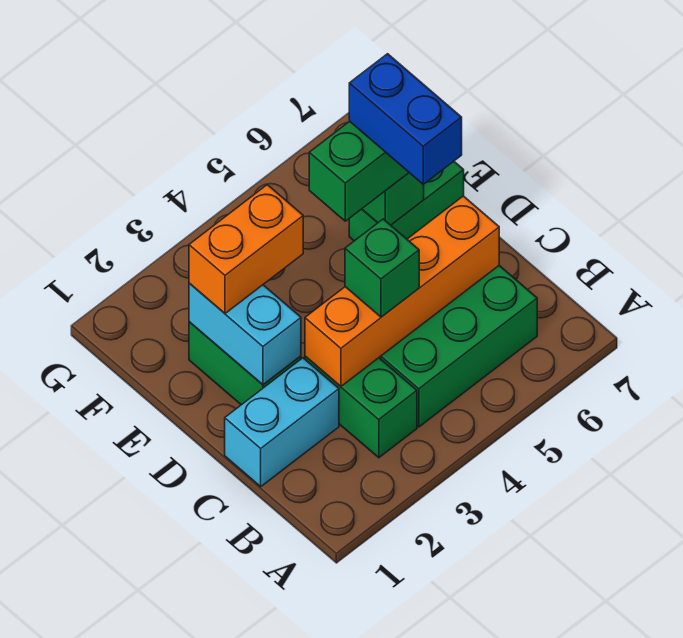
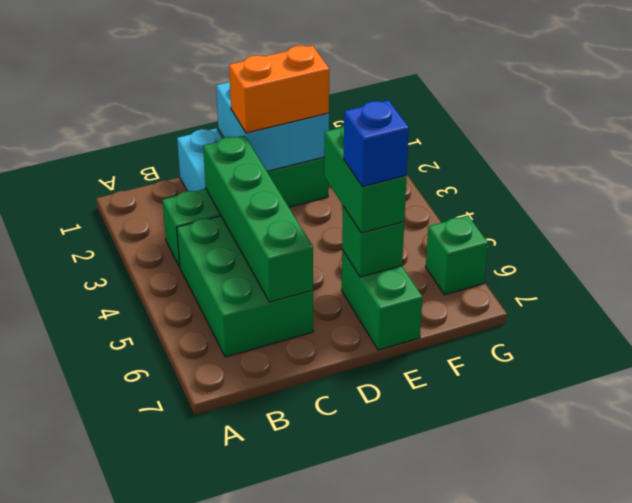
orange brick C3:C6 level 2 -> green brick C3:C6 level 2
green brick C4 level 3 -> green brick G6 level 1
cyan brick D2:E2 level 2 -> cyan brick D1:E2 level 2
blue brick D6:E6 level 4 -> blue brick E6 level 4
orange brick E2:E3 level 3 -> orange brick D2:E2 level 3

